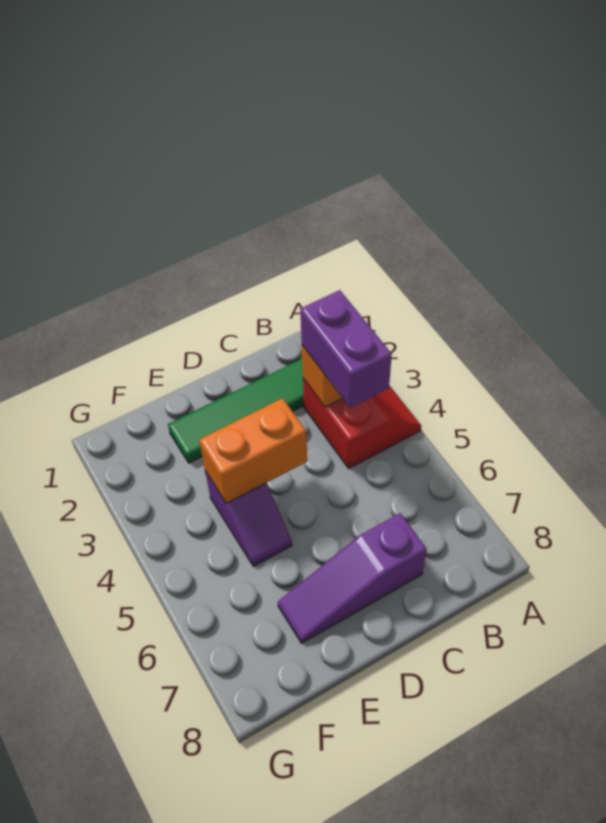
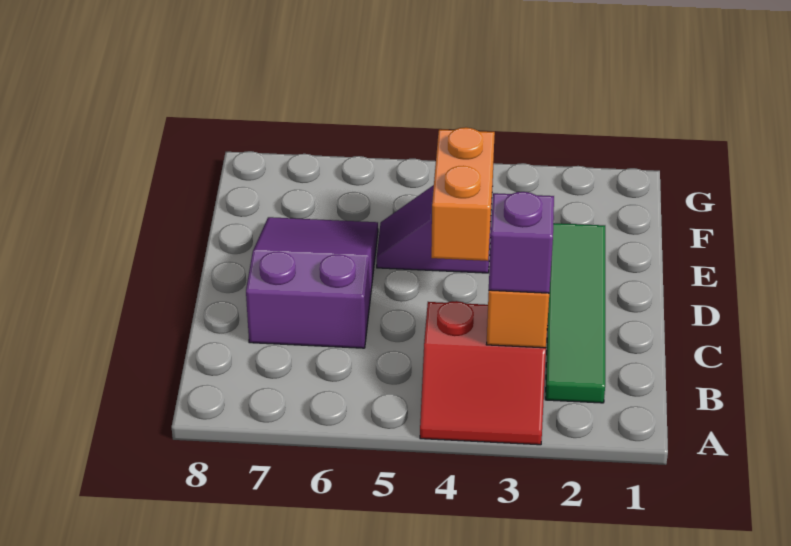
purple brick B3:B4 level 3 -> purple brick B3 level 3
purple slope C7:E7 level 1 top C -> purple slope C6:E7 level 1 top C

